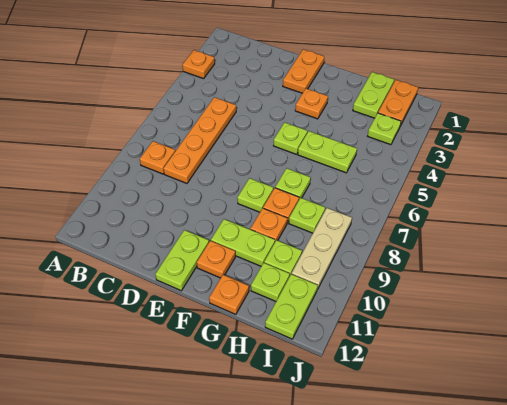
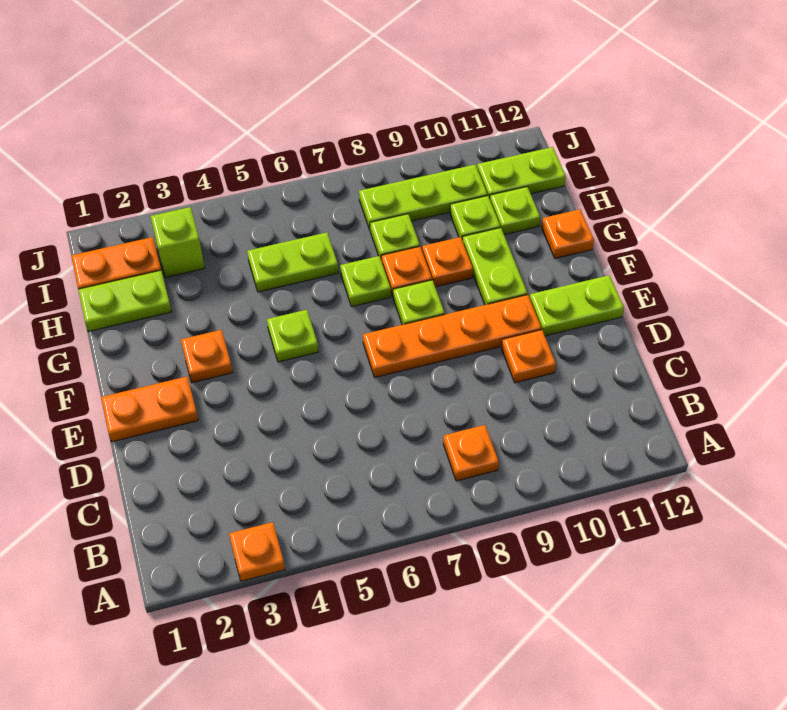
orange plate C5:C8 level 1 -> orange plate E7:E10 level 1
orange plate F11 level 1 -> orange plate D10 level 1
lime plate G5:H5 level 1 -> lime plate H5:H6 level 1
lime plate I3 level 1 -> lime brick I3 level 1
tan plate I8:I10 level 1 -> lime plate I8:I10 level 1

